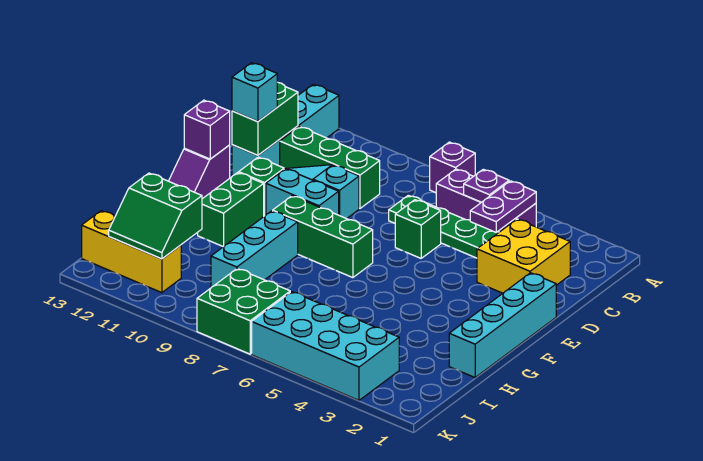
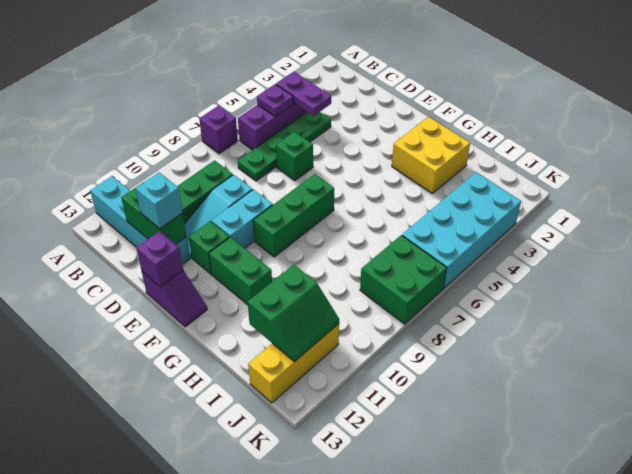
yellow brick C2:D3 level 1 -> yellow brick G2:H3 level 1
cyan brick E1:H1 level 1 -> none
cyan brick G9:I9 level 1 -> none

